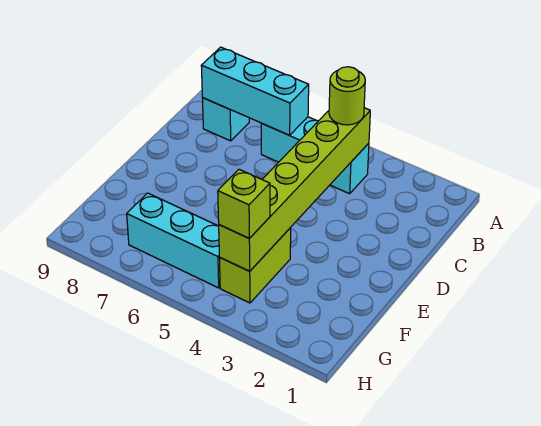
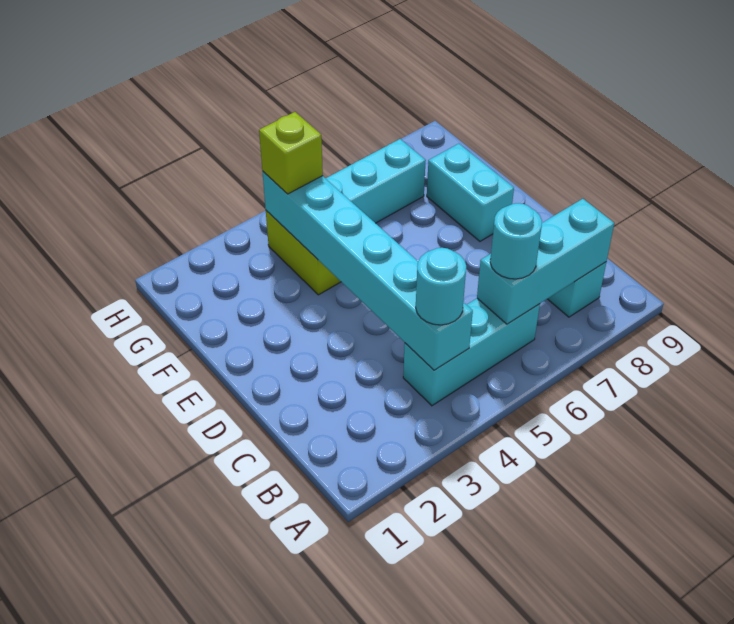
lime brick B4:G4 level 2 -> cyan brick B4:G4 level 2
lime round brick B4 level 3 -> cyan round brick B4 level 3
none -> cyan round brick B6 level 3
none -> cyan brick E8:F8 level 1

